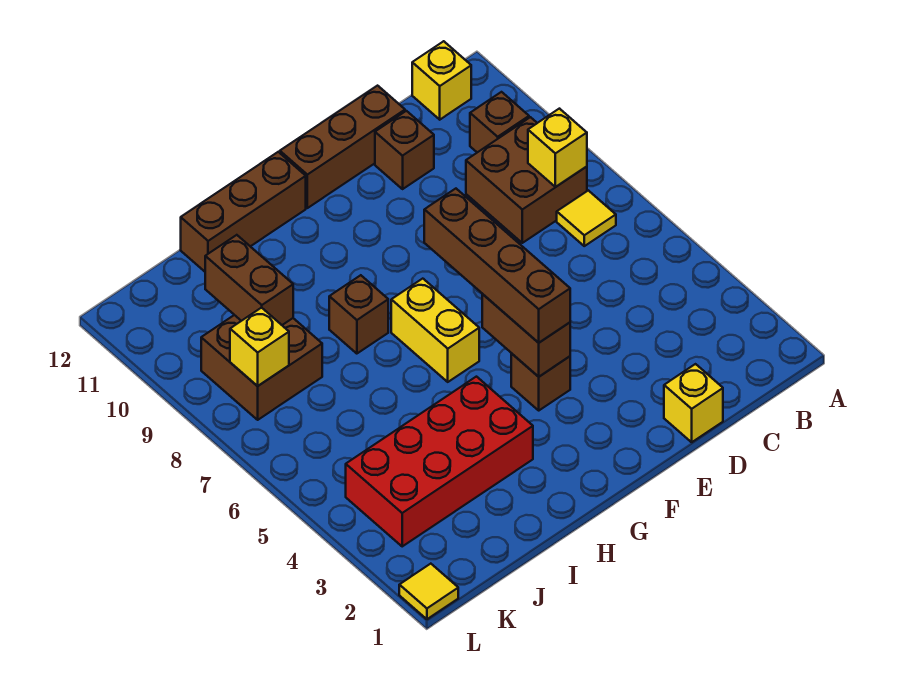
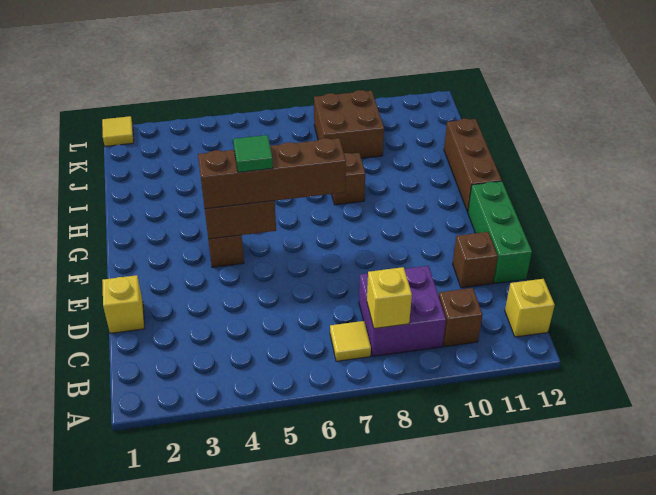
brown brick B8:C9 level 1 -> purple brick B8:C9 level 1
brown brick D12:F12 level 1 -> green brick D12:F12 level 1
none -> green tile F5 level 4
yellow brick G6:G7 level 1 -> none
red brick H3:K4 level 1 -> none
brown brick J9:J10 level 2 -> none
yellow brick K8 level 2 -> none

